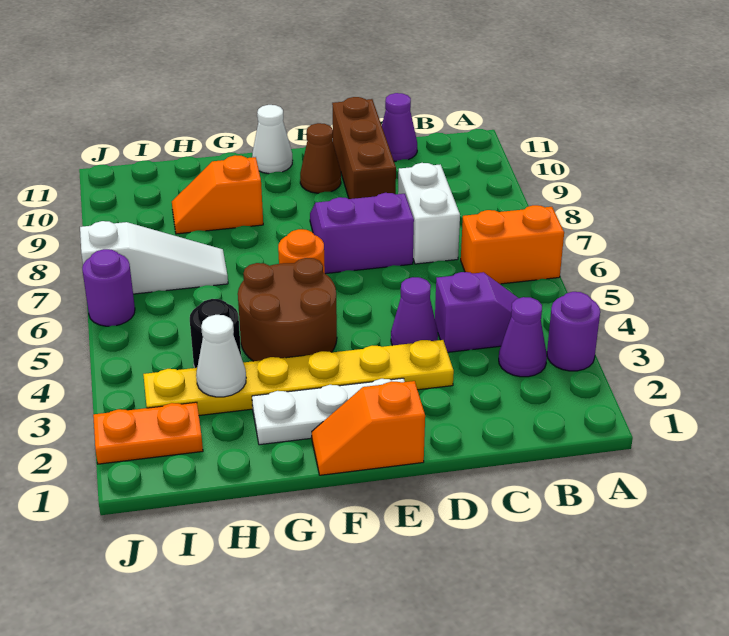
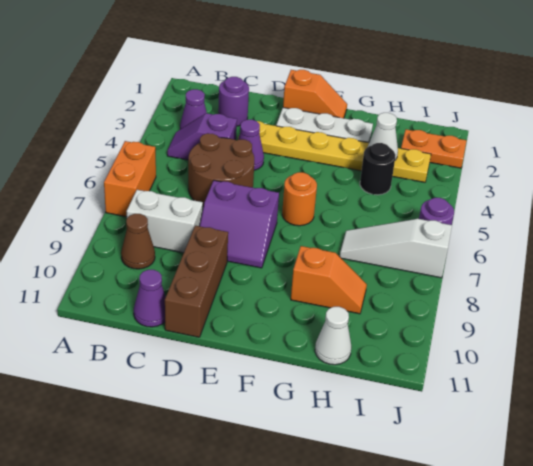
purple round brick A3 level 1 -> purple round brick C2 level 1
orange brick A6:B6 level 1 -> orange brick A6:A7 level 1
white brick C7:C8 level 1 -> white brick B8:C8 level 1
brown cone E10 level 1 -> brown cone B9 level 1
brown round brick F4:G5 level 1 -> brown round brick C5:D6 level 1
white cone F11 level 1 -> white cone H11 level 1

